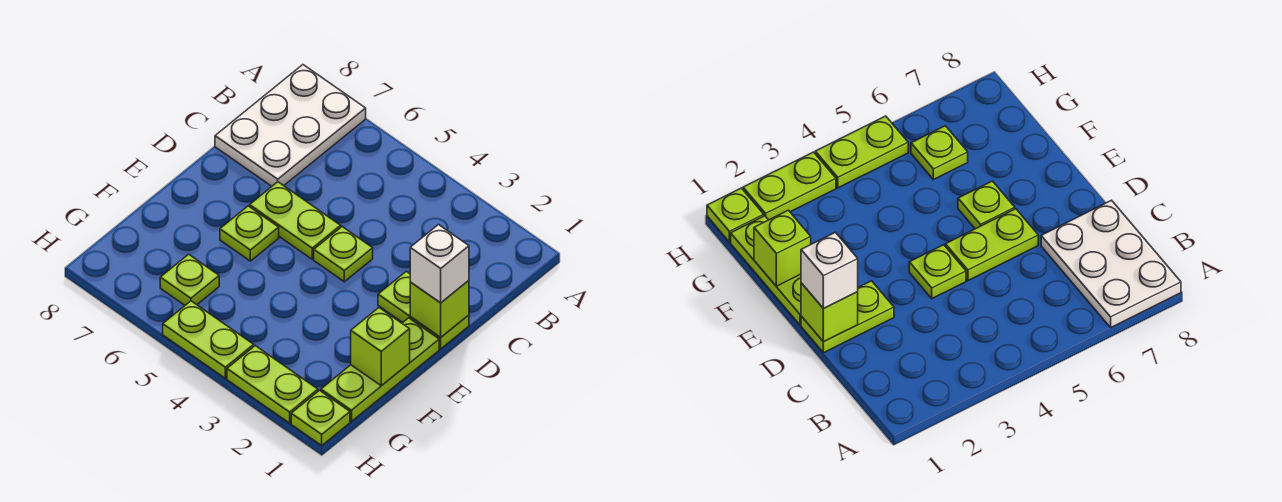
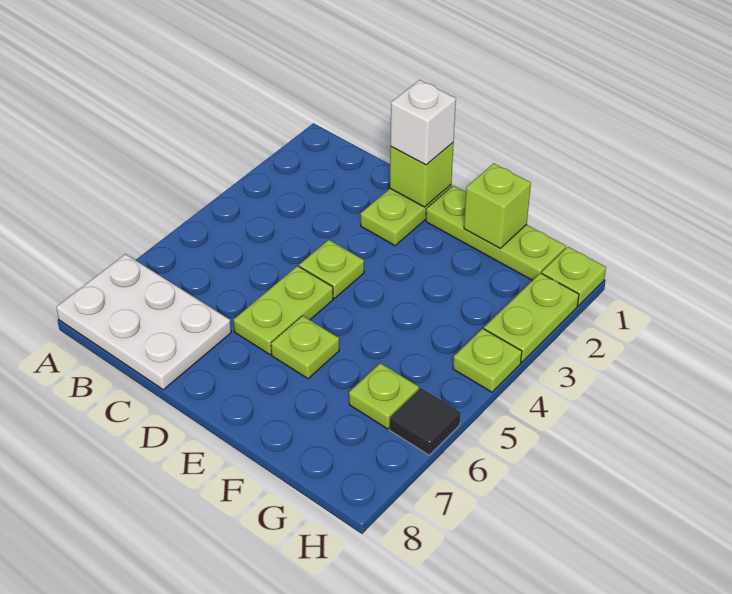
lime plate H4:H5 level 1 -> lime plate H4 level 1
none -> black tile H6 level 1

